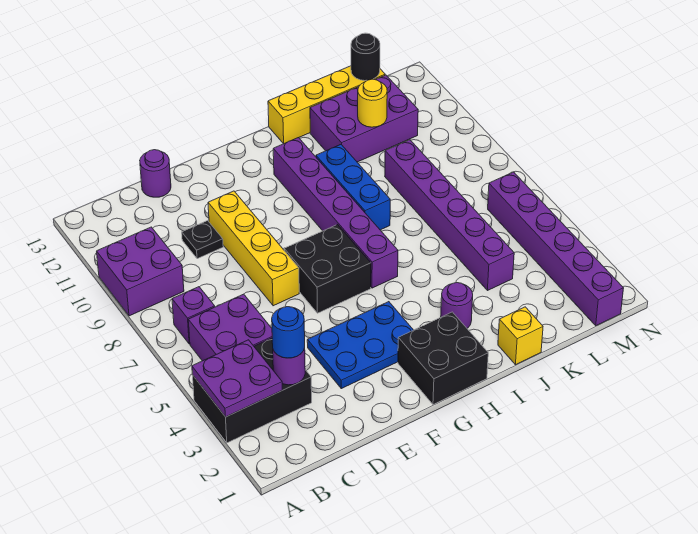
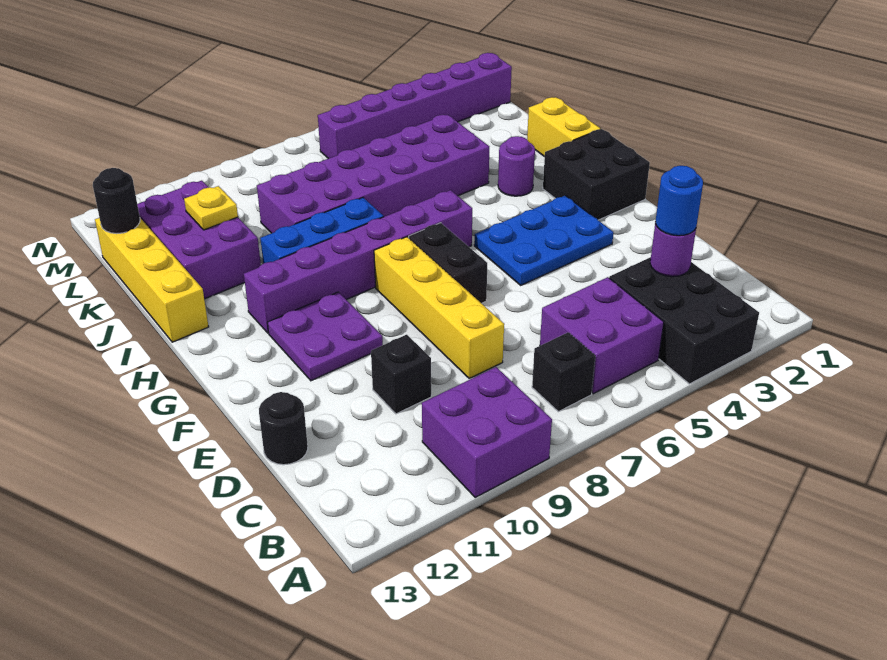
purple plate A3:B4 level 2 -> purple plate F10:G11 level 1
purple brick B7 level 1 -> black brick B7 level 1
black plate D10 level 1 -> black brick D10 level 1
purple round brick D13 level 1 -> black round brick D13 level 1
blue plate E3:G4 level 1 -> blue plate F3:G5 level 1
yellow brick E7:E10 level 1 -> yellow brick D8:G8 level 1
black brick F6:G7 level 1 -> black brick F7:G7 level 1
yellow brick J1 level 1 -> yellow brick I1:J1 level 1
purple brick K4:K9 level 1 -> purple brick J4:K9 level 1
yellow round brick K11 level 2 -> yellow plate K11 level 2

